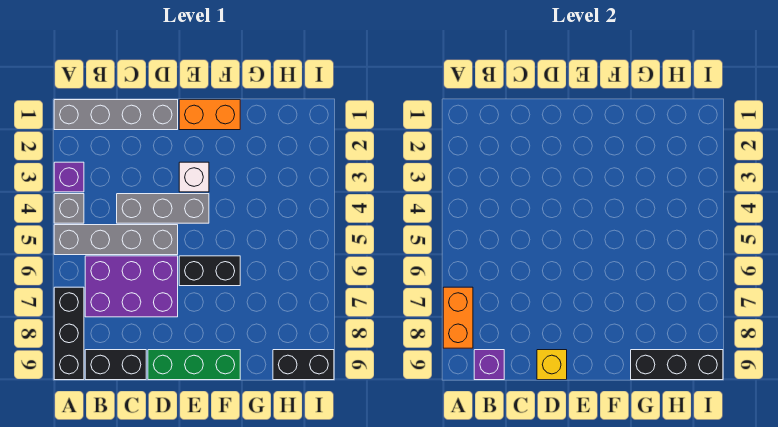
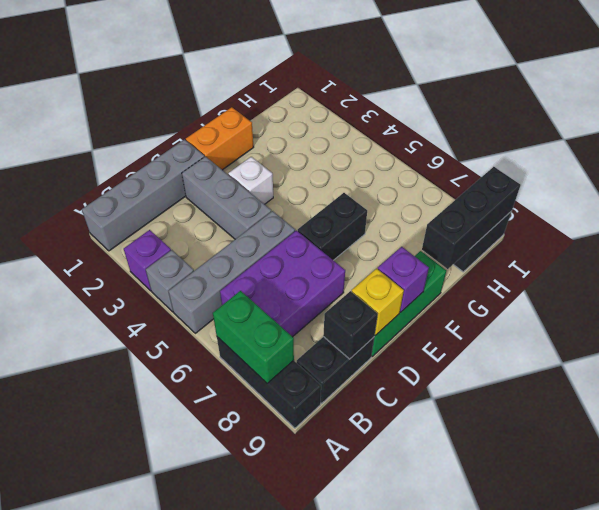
orange brick A7:A8 level 2 -> green brick A7:A8 level 2
purple brick B9 level 2 -> purple brick E9 level 2
grey brick C4:E4 level 1 -> grey brick D2:D4 level 1
none -> black brick C9 level 2

